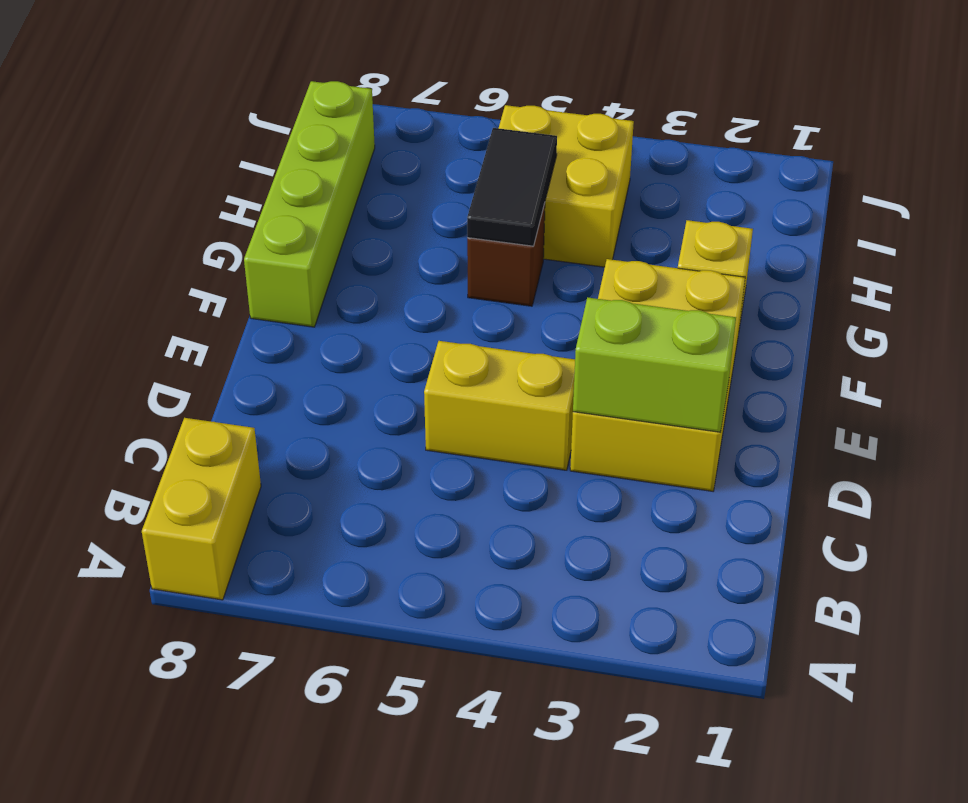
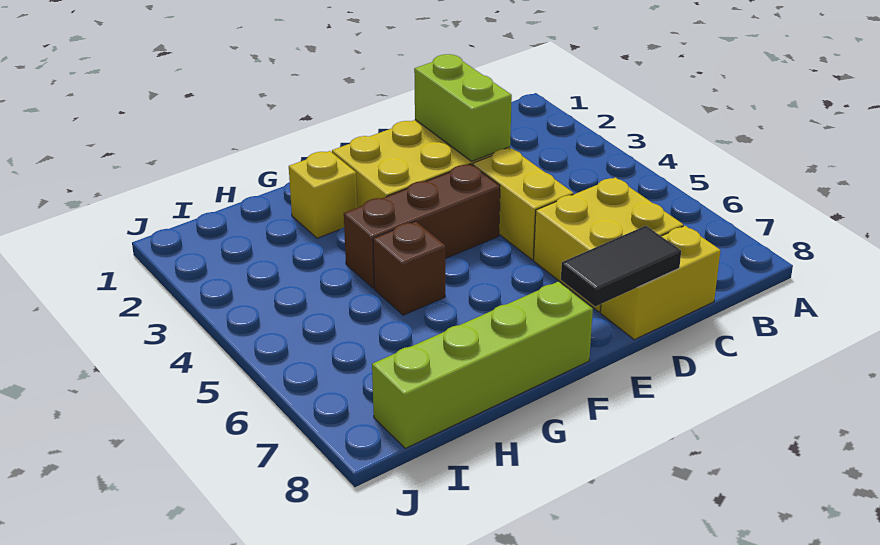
yellow brick A8:B8 level 1 -> yellow brick C8:D8 level 1
none -> brown brick E4:G4 level 1
black tile G5:H5 level 2 -> black tile D8:E8 level 2
yellow brick H4:I5 level 1 -> yellow brick C6:D7 level 1

